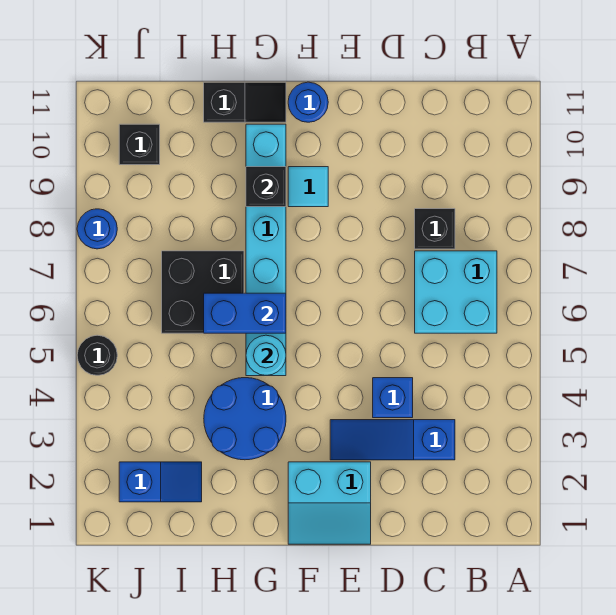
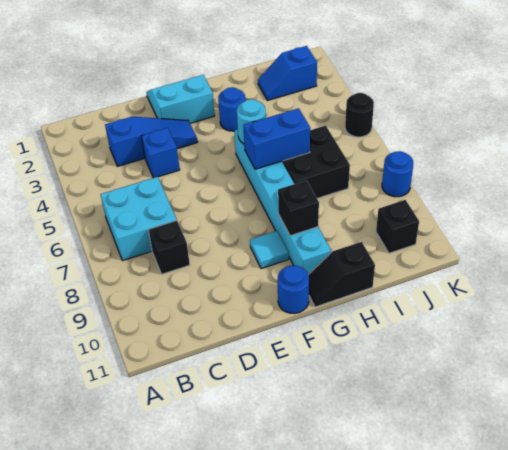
blue round brick G3:H4 level 1 -> blue round brick G3 level 1

